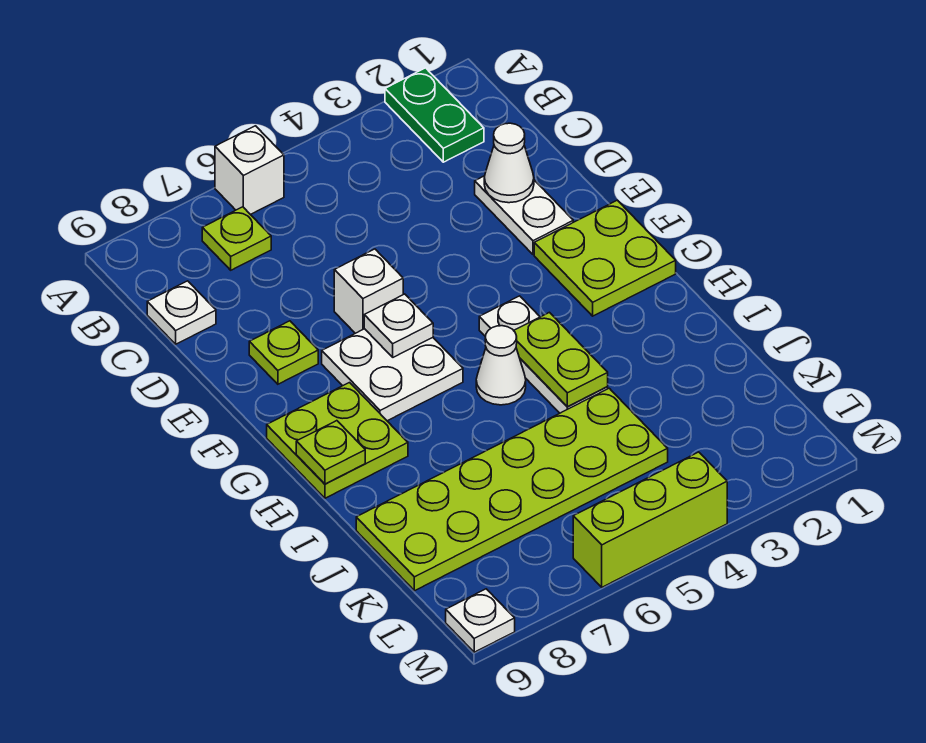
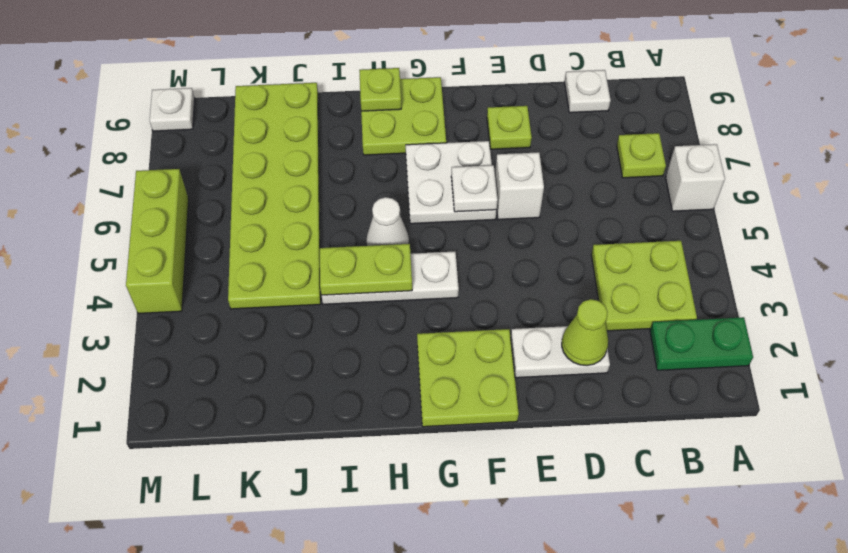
none -> lime plate B3:C4 level 1
white cone D2 level 2 -> lime cone D2 level 2

